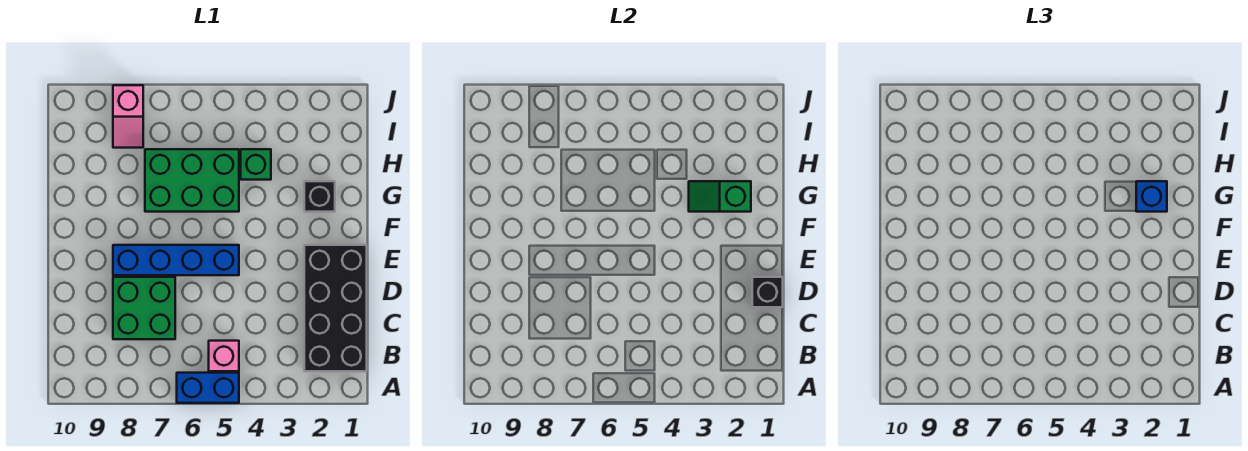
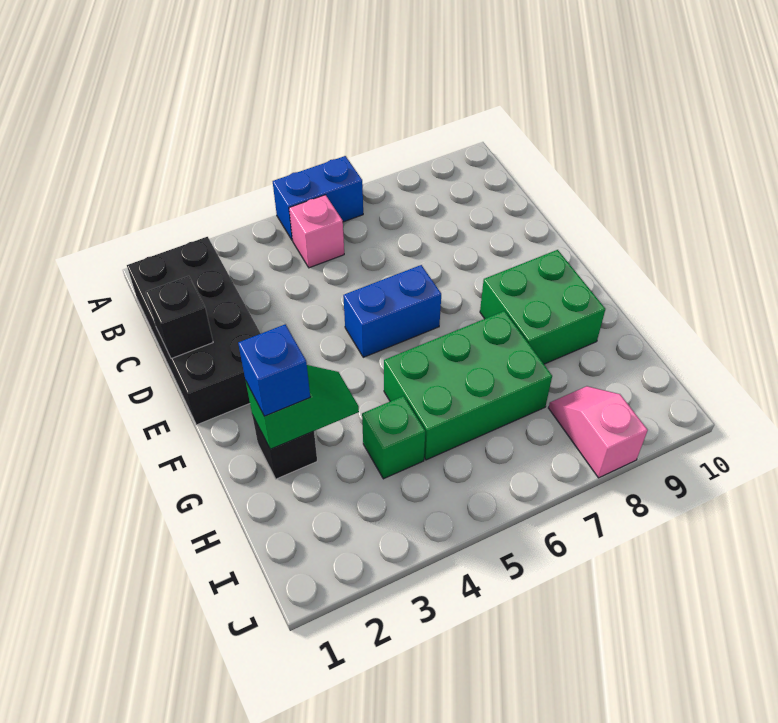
green brick C7:D8 level 1 -> green brick F8:G9 level 1
blue brick E5:E8 level 1 -> blue brick E5:E6 level 1

